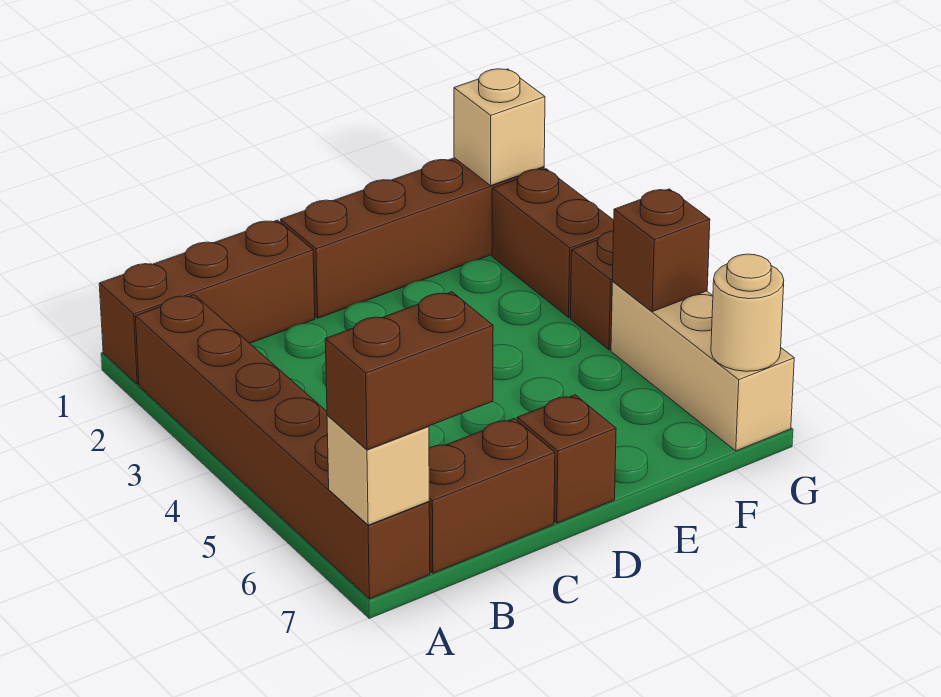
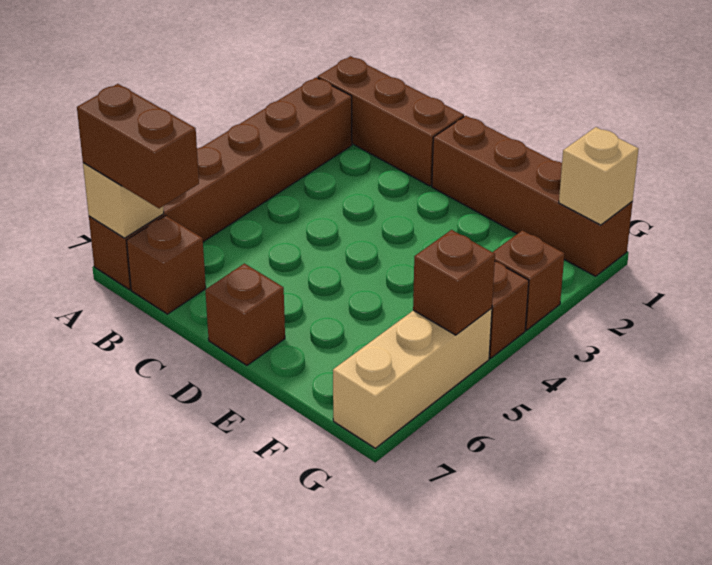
brown brick B7:C7 level 1 -> brown brick B7 level 1
brown brick G2:G3 level 1 -> brown brick G3 level 1
tan round brick G7 level 2 -> none

